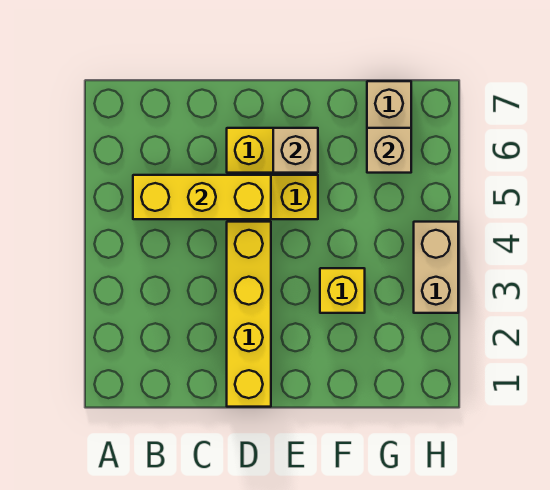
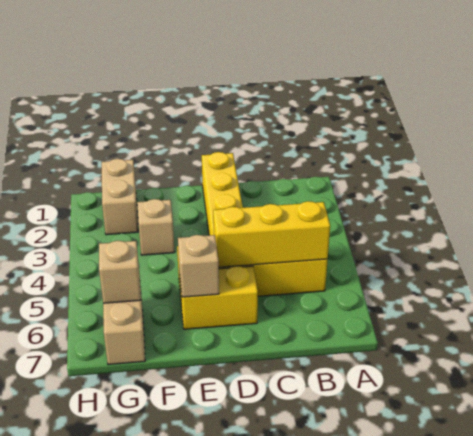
yellow brick F3 level 1 -> tan brick F3 level 1
tan brick H3:H4 level 1 -> tan brick G1:G2 level 1

